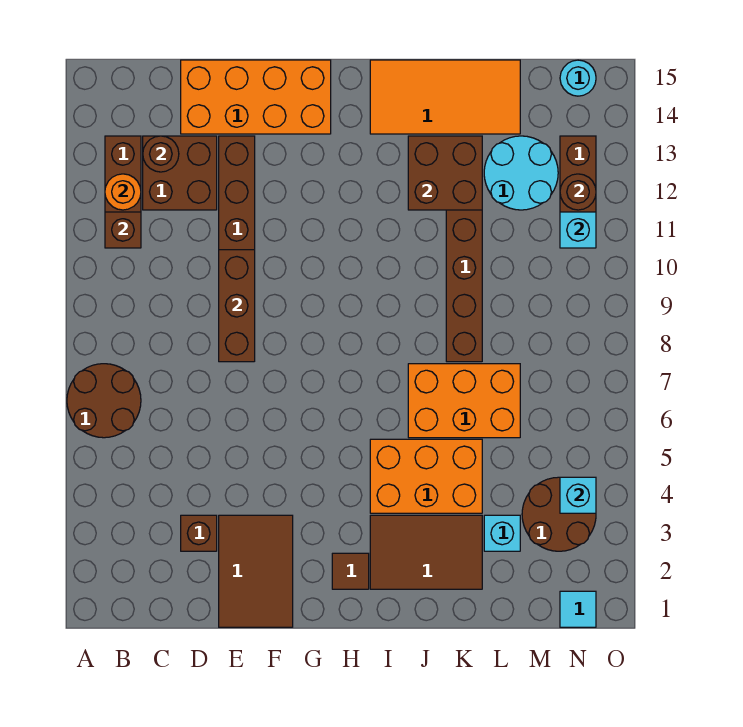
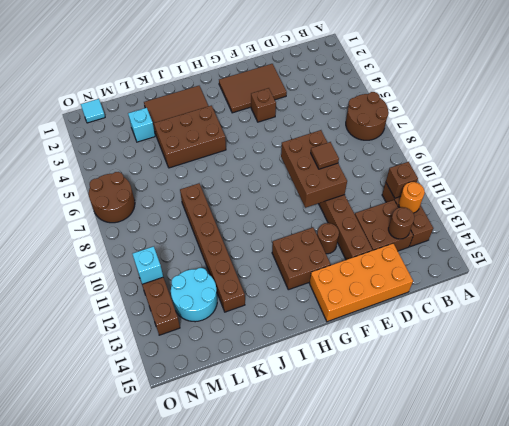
brown brick D3 level 1 -> brown brick F4 level 1
brown tile E1:F3 level 1 -> brown tile E2:G3 level 1
brown brick E8:E10 level 2 -> brown brick E8:F10 level 2
brown tile H2 level 1 -> brown tile E9 level 3
orange brick I4:K5 level 1 -> brown brick I4:K5 level 1
orange tile I14:L15 level 1 -> none
orange brick J6:L7 level 1 -> none
brown brick J12:K13 level 2 -> brown brick G12:H13 level 1
brown round brick M3:N4 level 1 -> brown round brick N6:O7 level 1
cyan brick N4 level 2 -> none
brown round brick N12 level 2 -> brown round brick F12 level 1
cyan round brick N15 level 1 -> none

